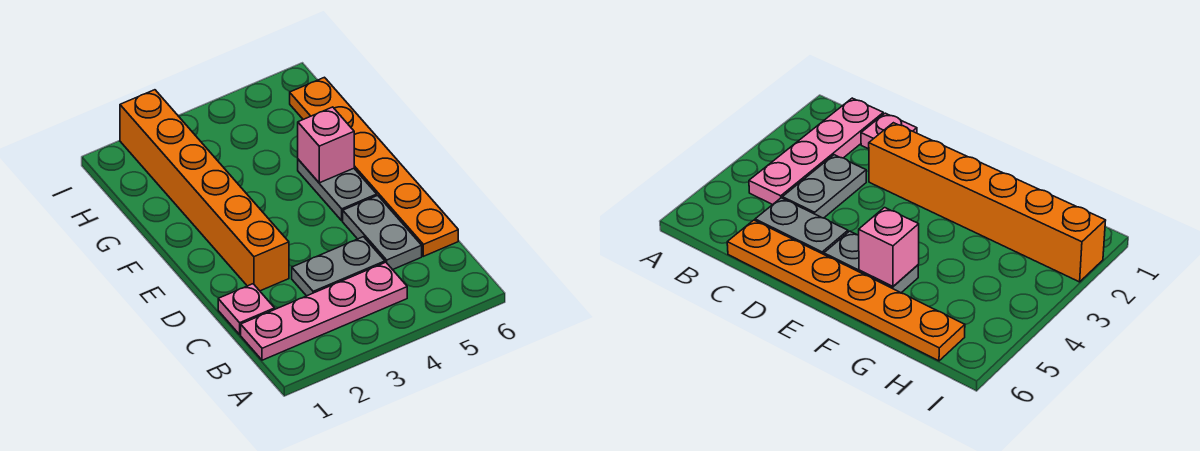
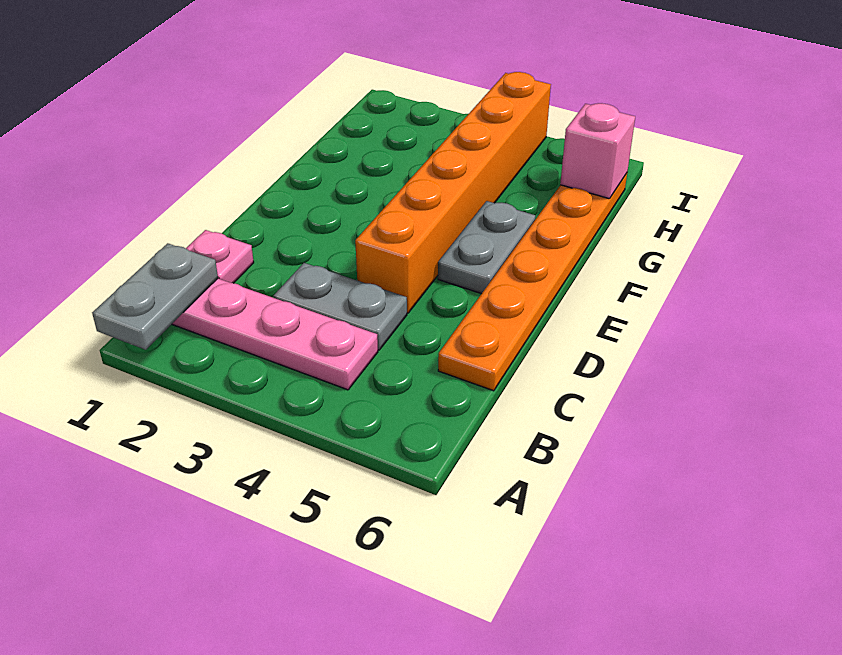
grey plate C5:D5 level 1 -> grey plate A1:B1 level 2
orange brick D2:I2 level 1 -> orange brick D4:I4 level 1
pink brick F5 level 2 -> pink brick H6 level 2

